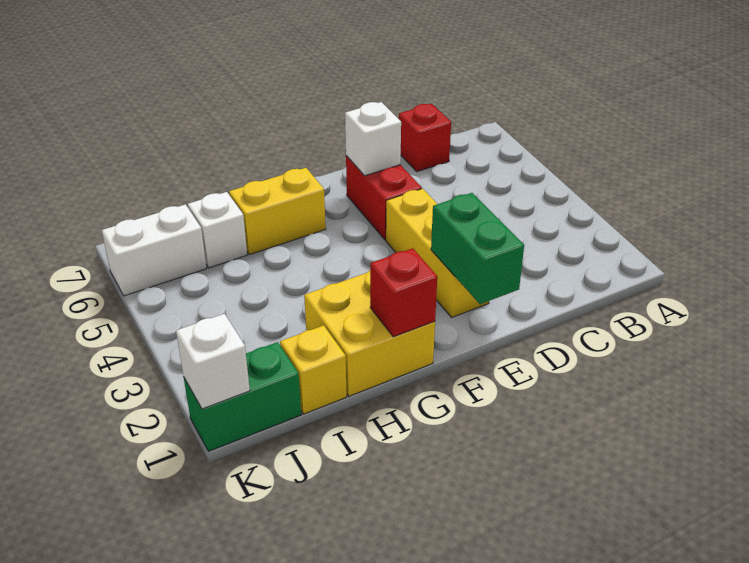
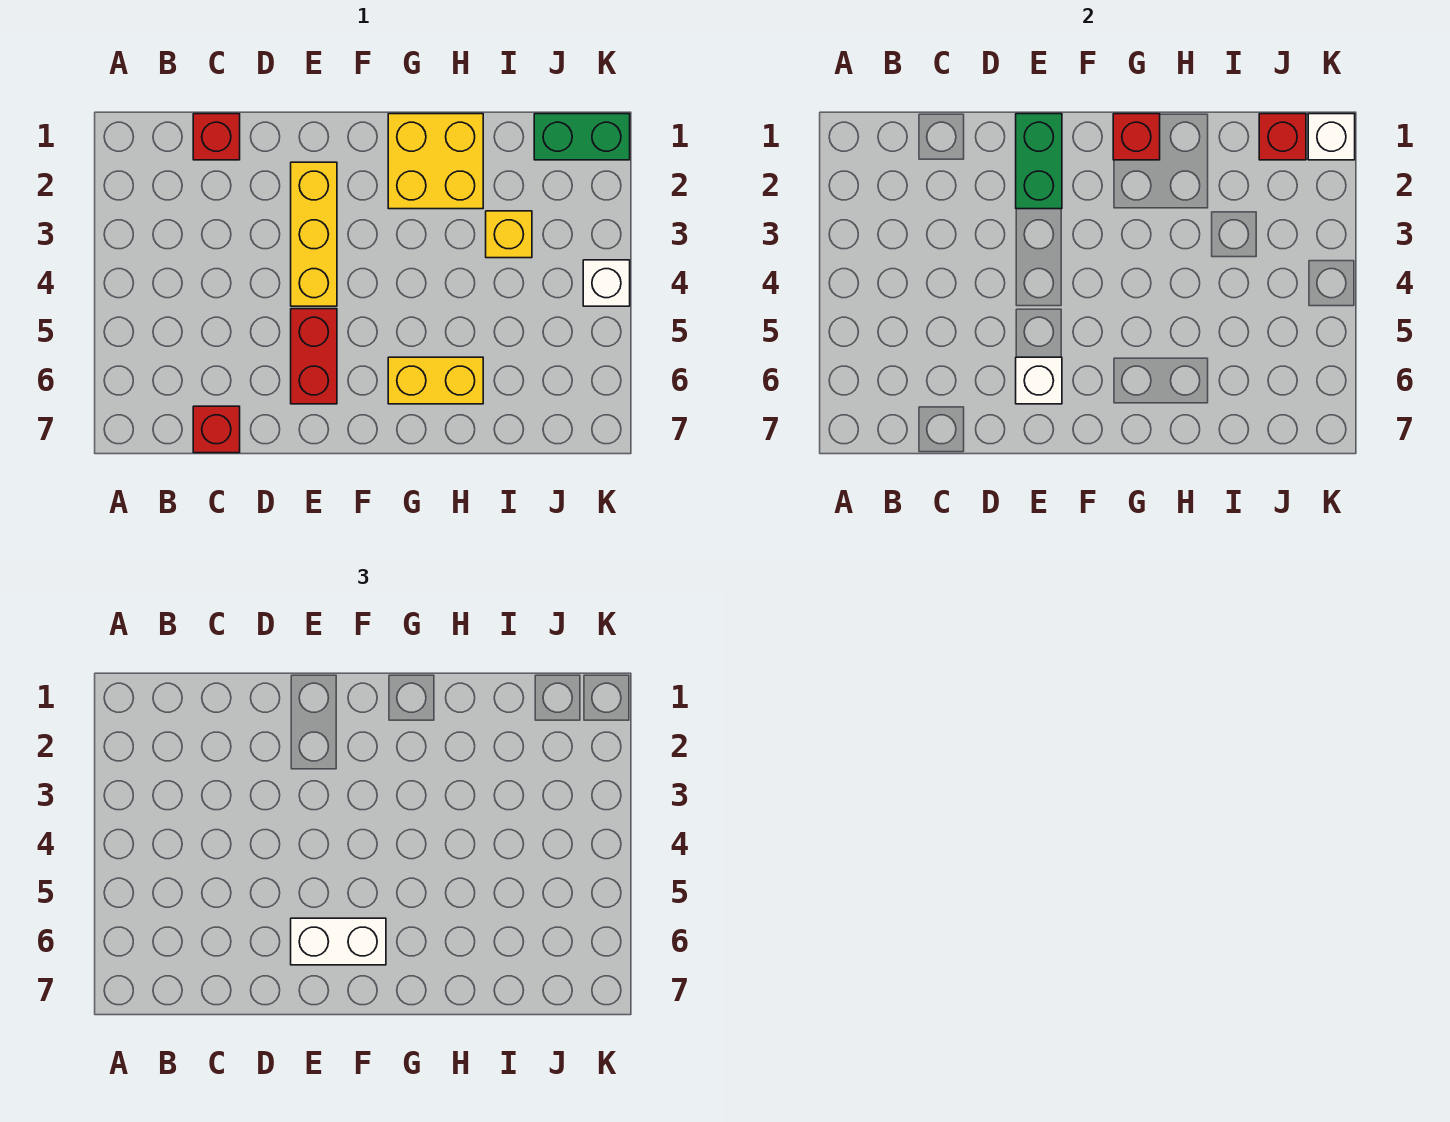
none -> red brick C1 level 1
yellow brick I1 level 1 -> yellow brick I3 level 1
white brick I6 level 1 -> white brick K4 level 1
none -> red brick J1 level 2
white brick J6:K6 level 1 -> white brick E6:F6 level 3

